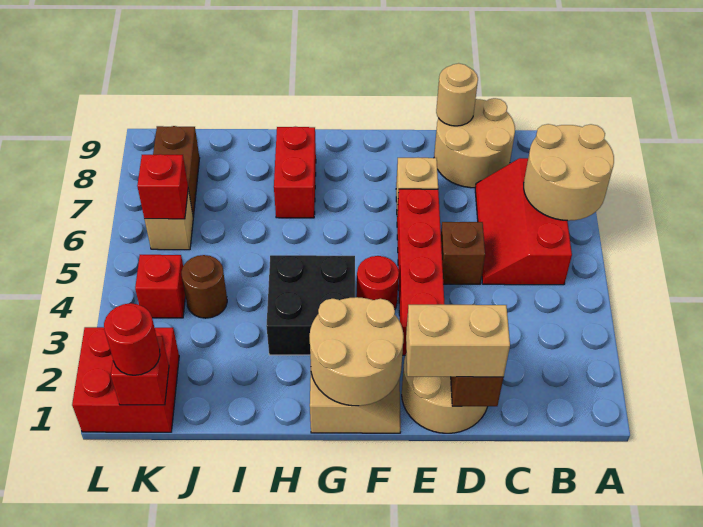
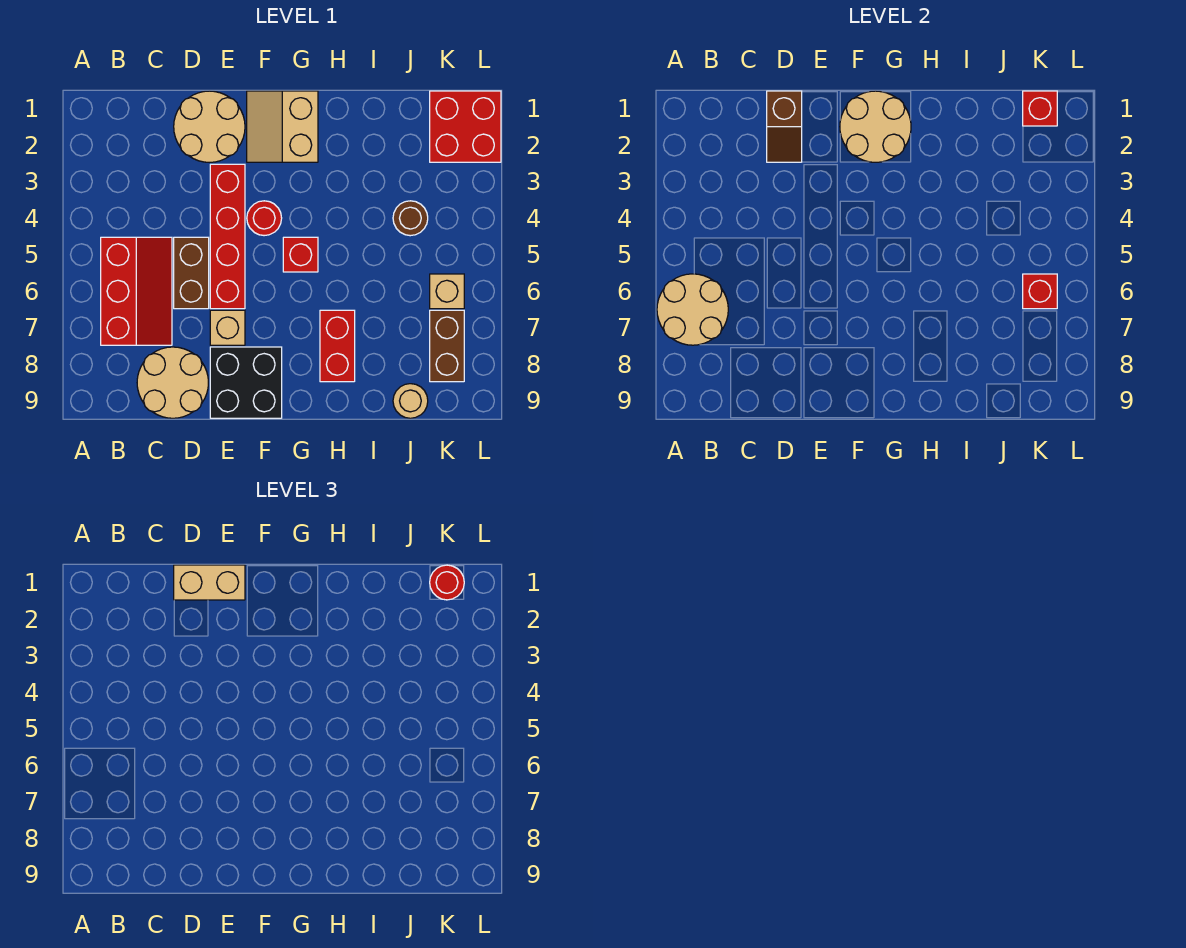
brown brick D5 level 1 -> brown brick D5:D6 level 1
tan round brick D9 level 2 -> tan round brick J9 level 1
black brick G3:H4 level 1 -> black brick E8:F9 level 1
red brick K4 level 1 -> red brick G5 level 1

